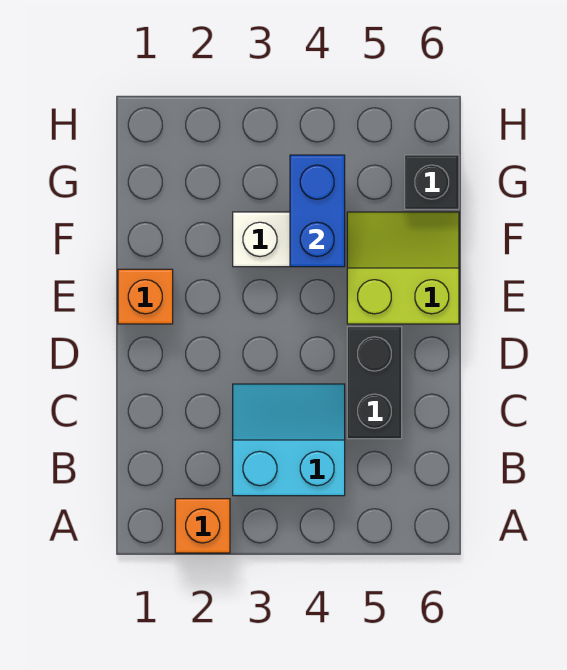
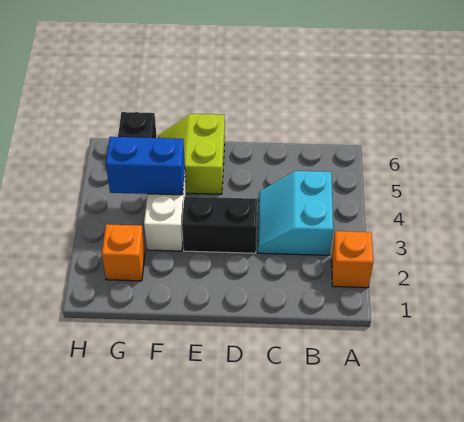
black brick C5:D5 level 1 -> black brick D3:E3 level 1
orange brick E1 level 1 -> orange brick G2 level 1

